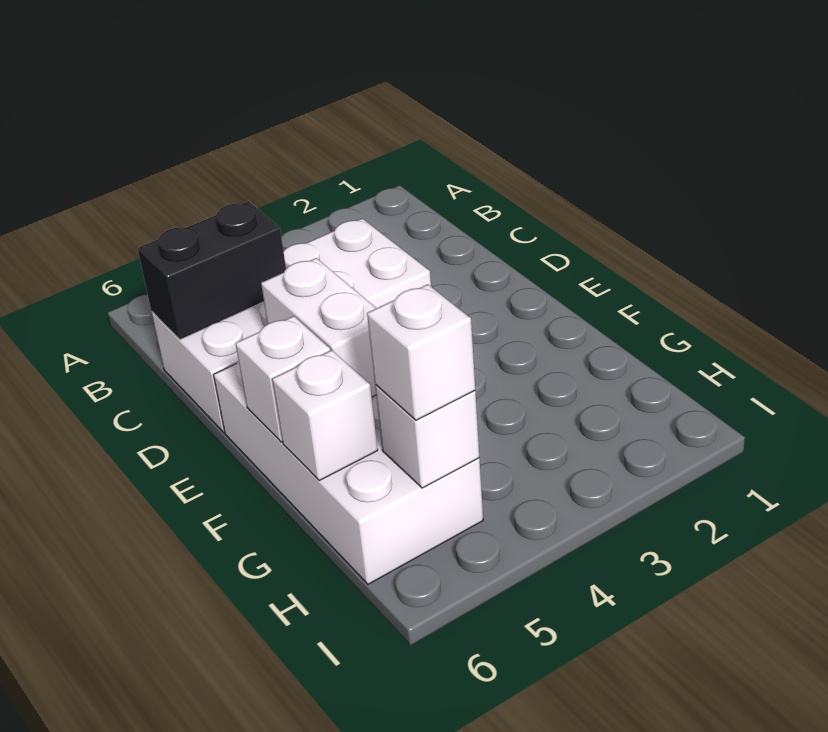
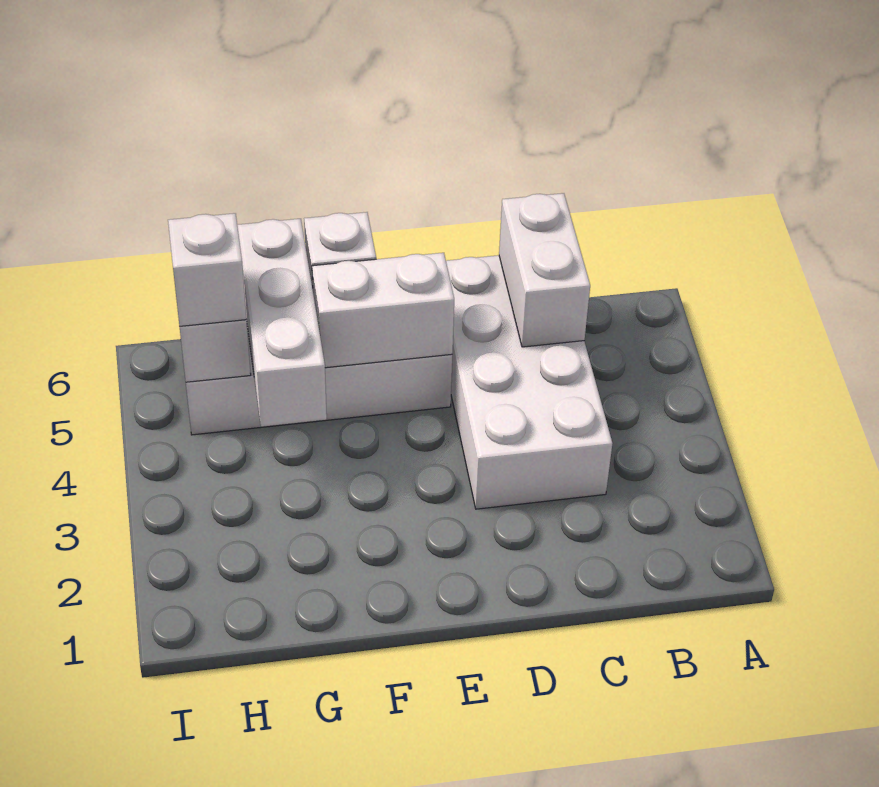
black brick C5:C6 level 2 -> white brick C5:C6 level 2
white brick G6 level 2 -> white brick G4:G6 level 2

